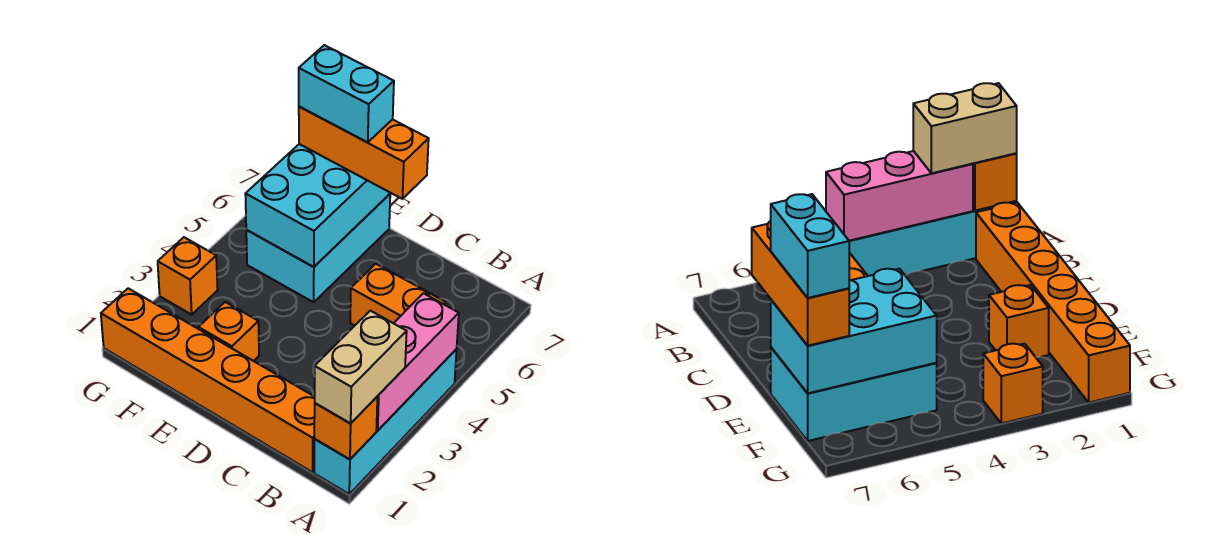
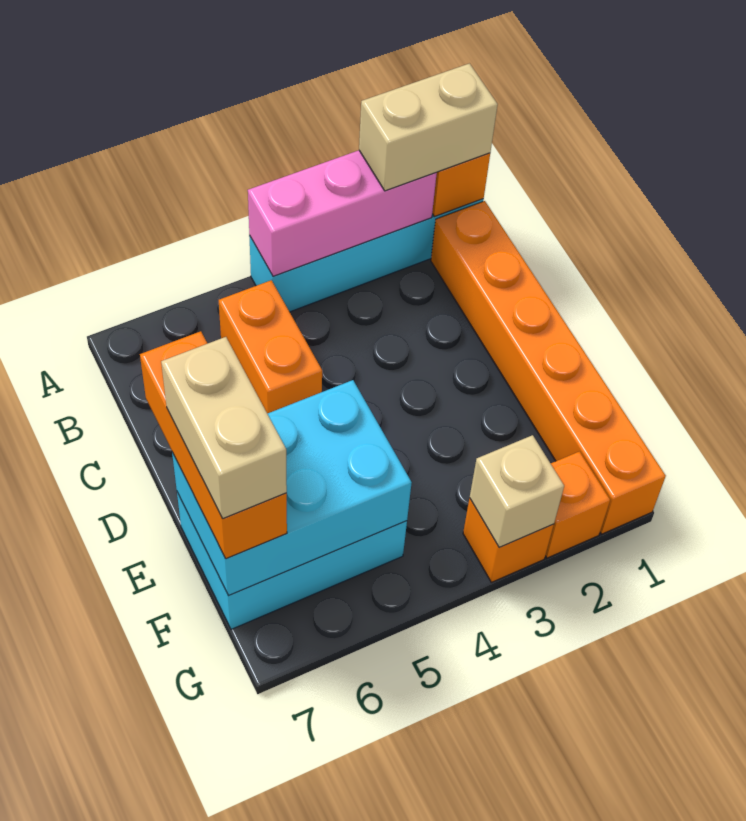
orange brick E2 level 1 -> orange brick G2 level 1
cyan brick E7:F7 level 4 -> tan brick E7:F7 level 4
none -> tan brick G3 level 2

